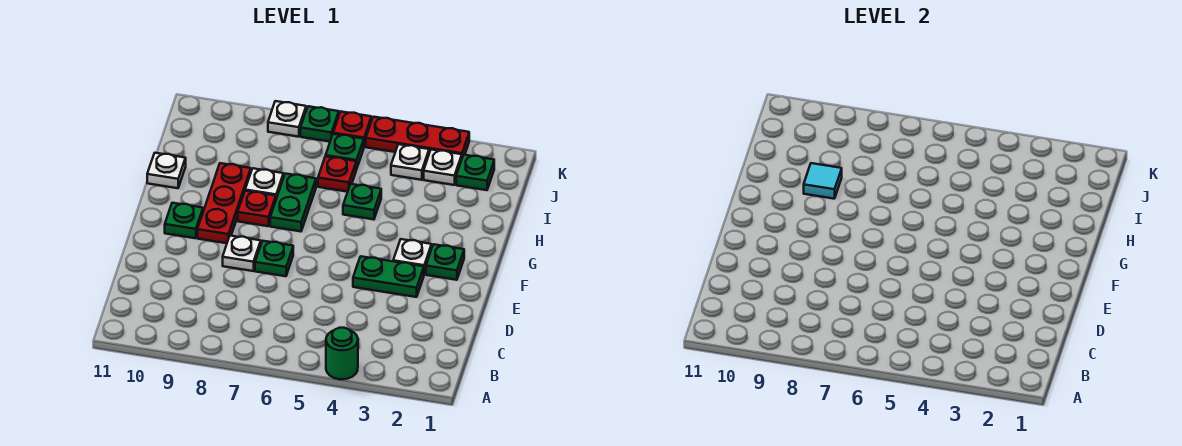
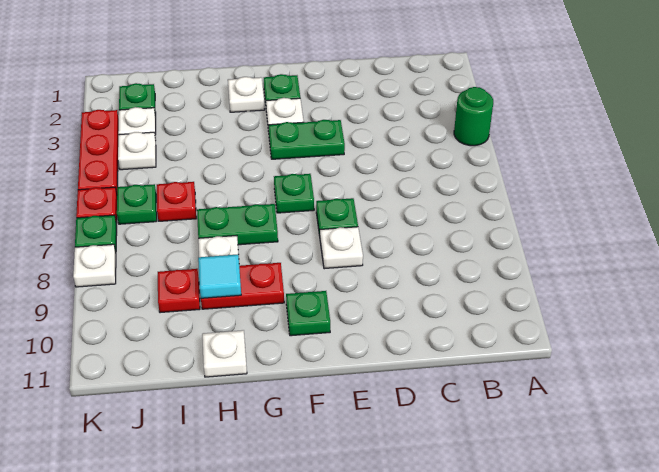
green plate E3:E4 level 1 -> green plate E4:F4 level 1
red plate F9:H9 level 1 -> red plate G9:H9 level 1
none -> white plate G2 level 1
red plate G8 level 1 -> red plate I9 level 1
green plate H5 level 1 -> green plate F6 level 1

